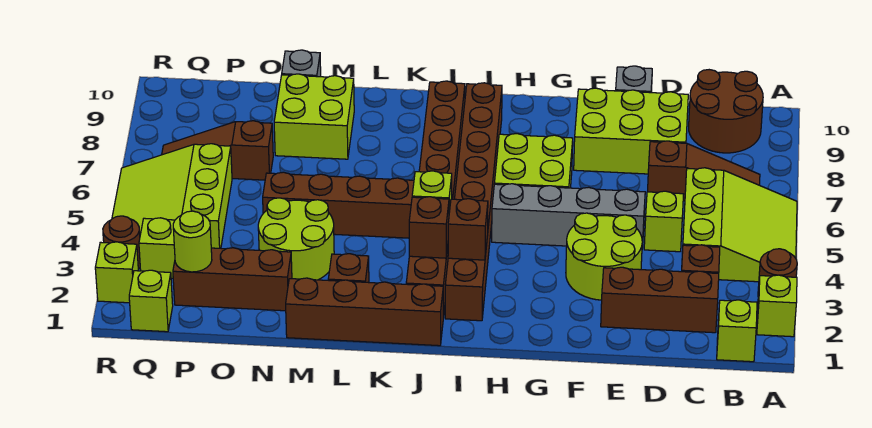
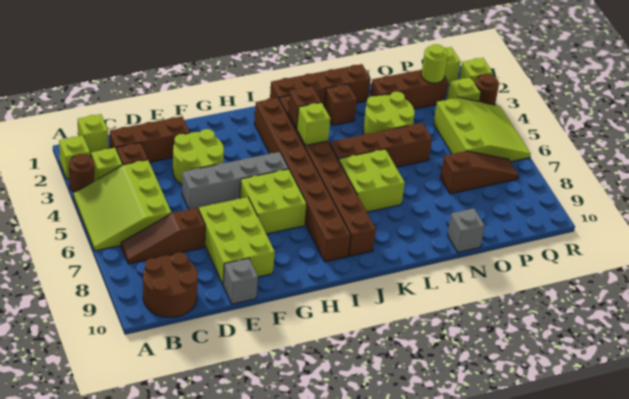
lime brick D5 level 1 -> lime brick B3 level 1
lime brick D8:F9 level 1 -> lime brick E7:F9 level 1
brown brick I3 level 2 -> none
lime brick M8:N9 level 1 -> lime brick K6:L7 level 1

